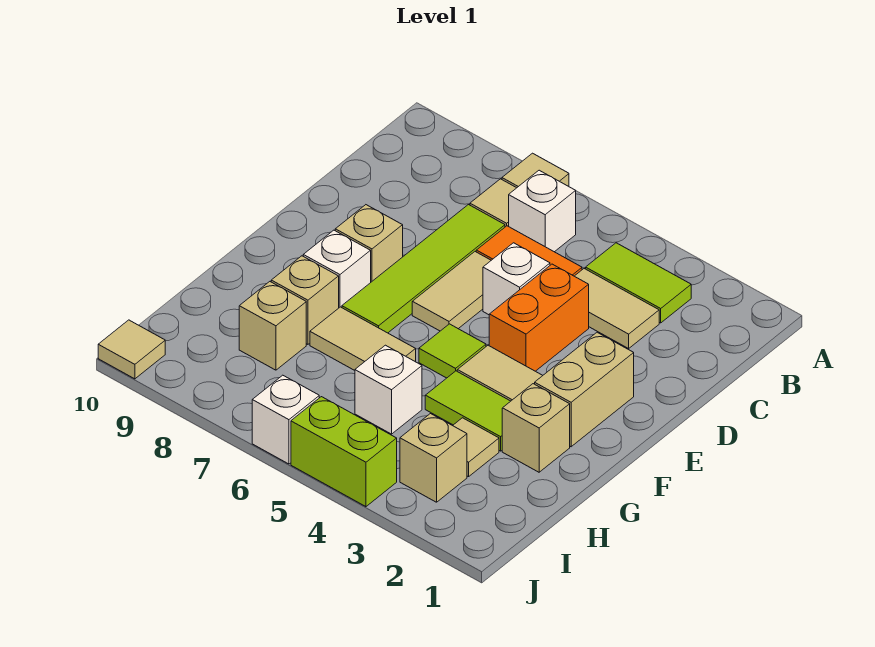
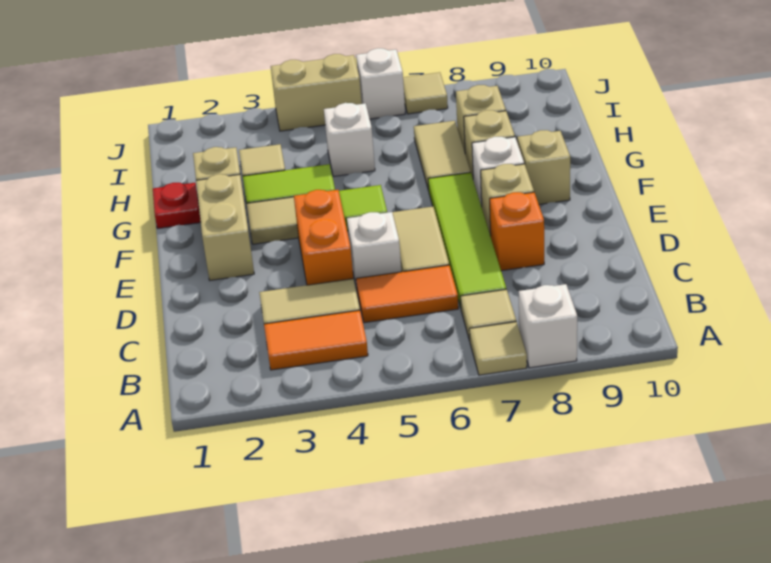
lime tile B3:B4 level 1 -> orange tile B3:B4 level 1
white brick B6 level 1 -> white brick A8 level 1
none -> orange brick D8 level 1
none -> red plate G1 level 1
tan tile G6:G7 level 1 -> tan tile G7:H7 level 1
tan brick I3 level 1 -> tan brick F9 level 1
lime brick J4:J5 level 1 -> tan brick J4:J5 level 1
tan tile J10 level 1 -> tan tile J7 level 1

